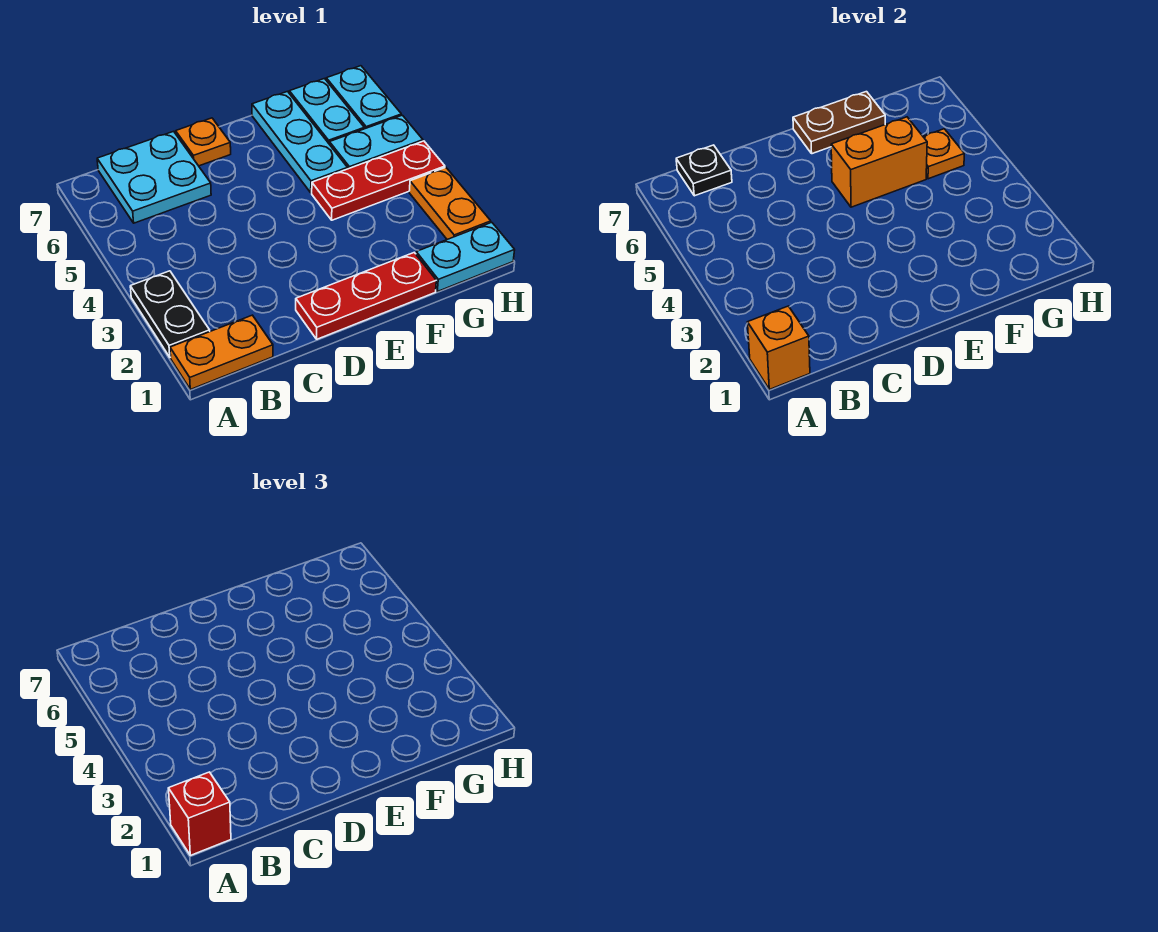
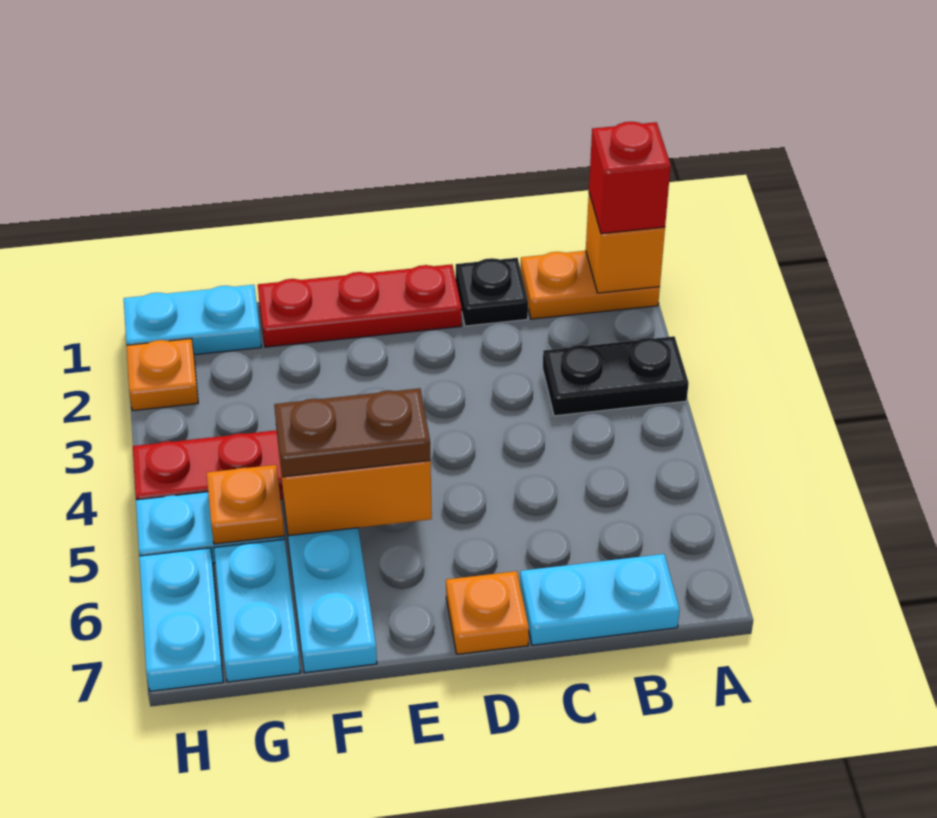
black plate A2:A3 level 1 -> black plate A3:B3 level 1
cyan plate B6:C7 level 1 -> cyan plate B7:C7 level 1
black plate B7 level 2 -> black plate C1 level 1
brown plate E7:F7 level 2 -> brown plate E5:F5 level 3
orange plate H2:H3 level 1 -> orange plate H2 level 1

